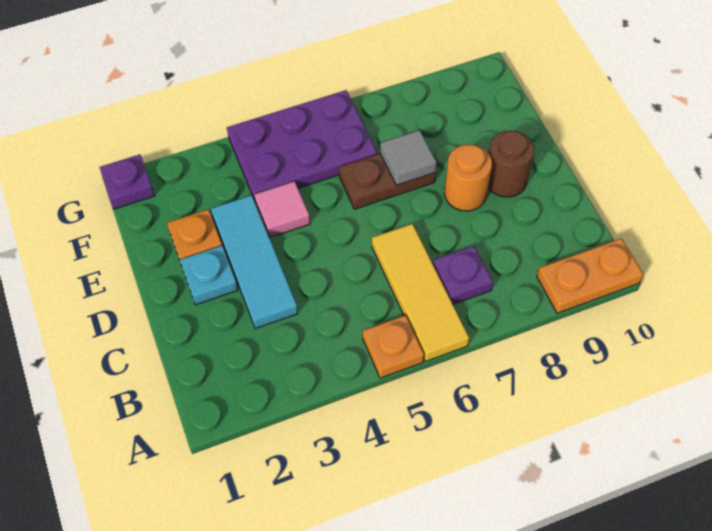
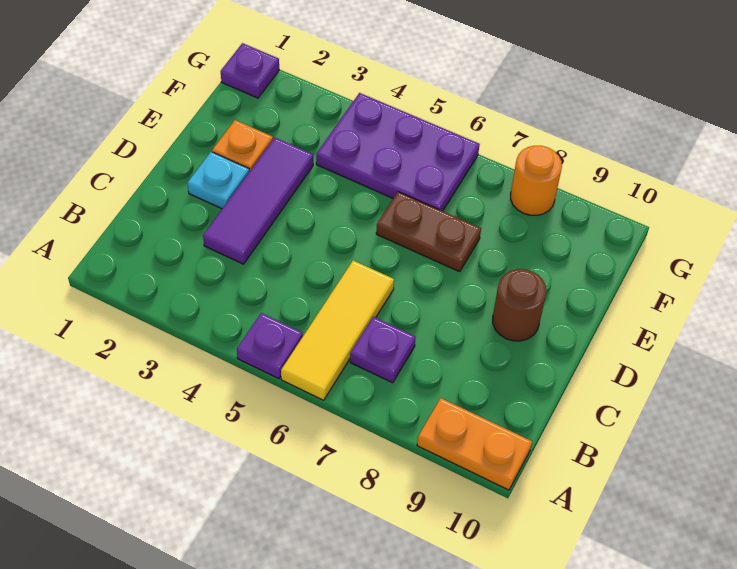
orange plate A5 level 1 -> purple plate A5 level 1
cyan tile C3:E3 level 1 -> purple tile C3:E3 level 1
orange round brick D8 level 1 -> orange round brick G8 level 1
pink tile E4 level 1 -> none
grey tile E7 level 2 -> none

